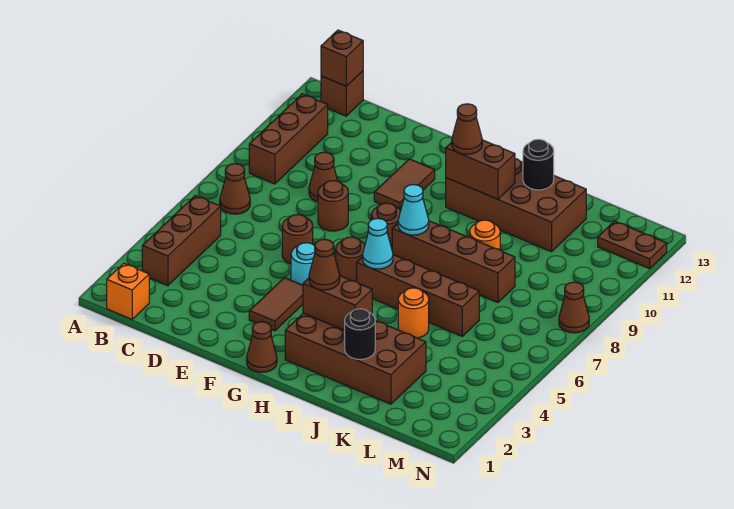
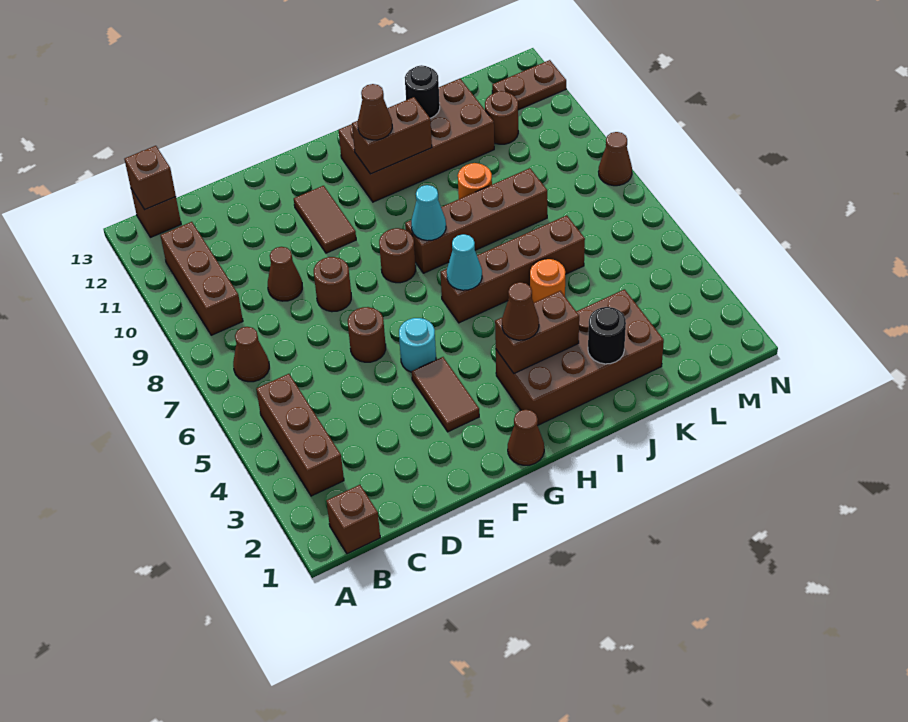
orange brick B1 level 1 -> brown brick B1 level 1
brown round brick G6 level 1 -> brown round brick L11 level 1

